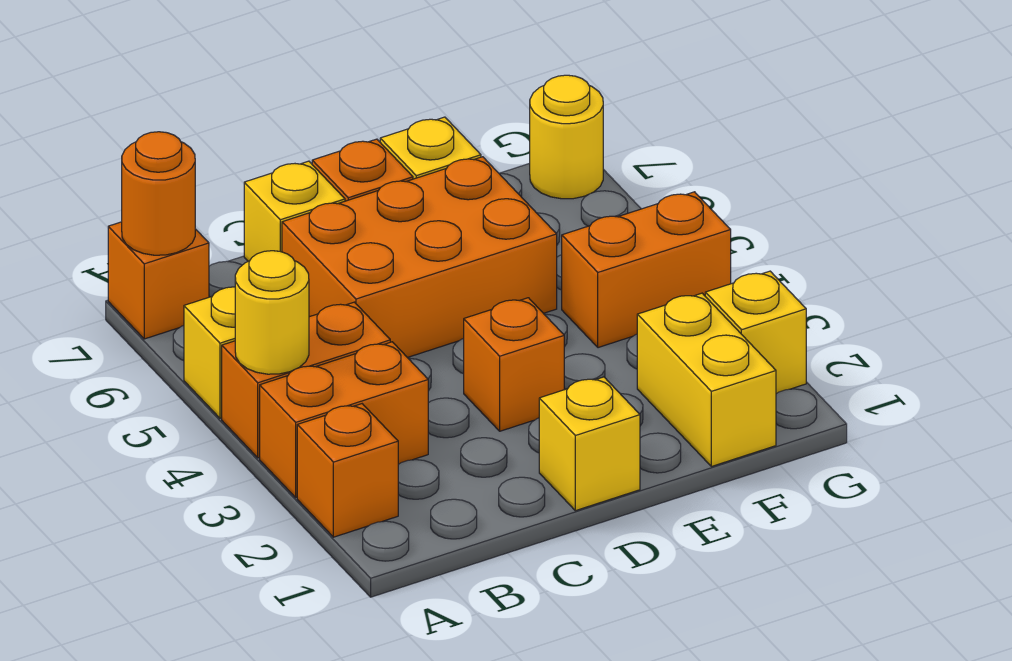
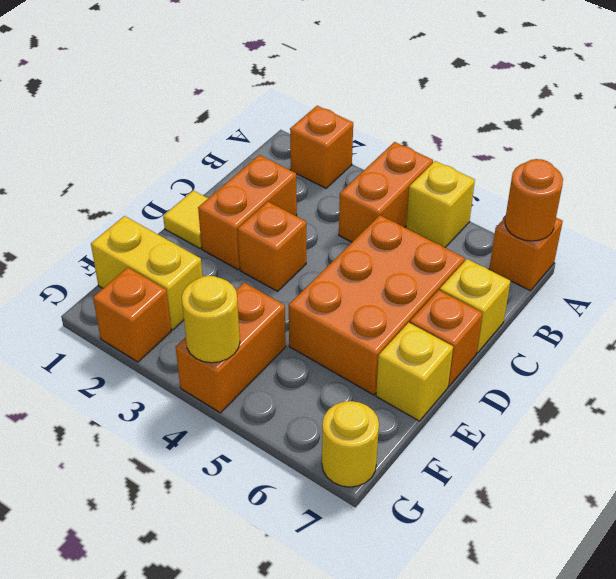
orange brick A3:B3 level 1 -> orange brick C2:D2 level 1
yellow round brick A4 level 2 -> yellow round brick G4 level 2
yellow brick D1 level 1 -> yellow tile D1 level 1
yellow brick G2 level 1 -> orange brick G2 level 1

